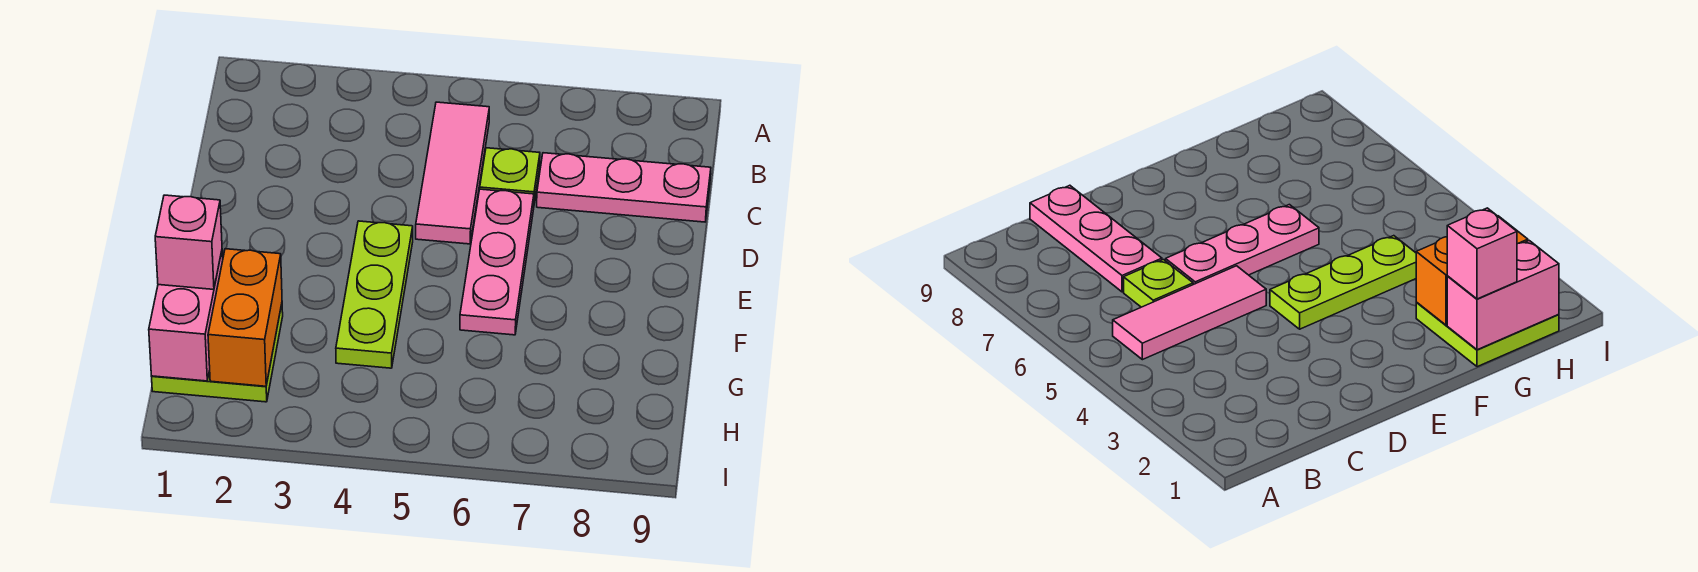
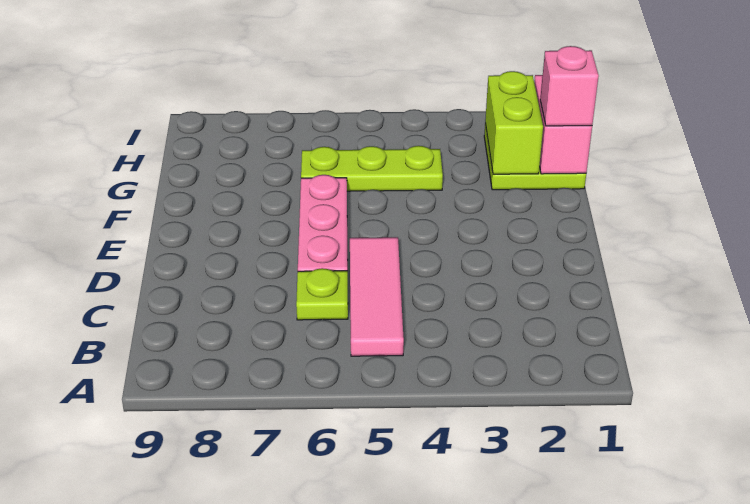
pink plate C7:C9 level 1 -> none
lime plate E4:G4 level 1 -> lime plate G4:G6 level 1
orange brick G2:H2 level 2 -> lime brick G2:H2 level 2

